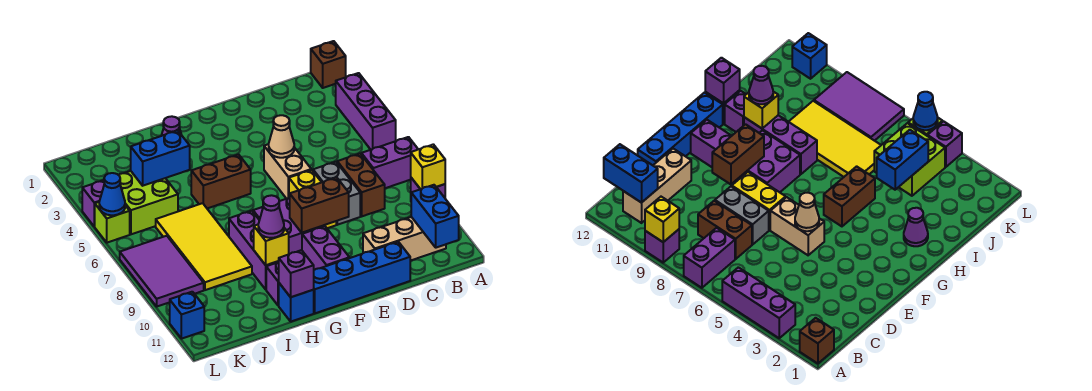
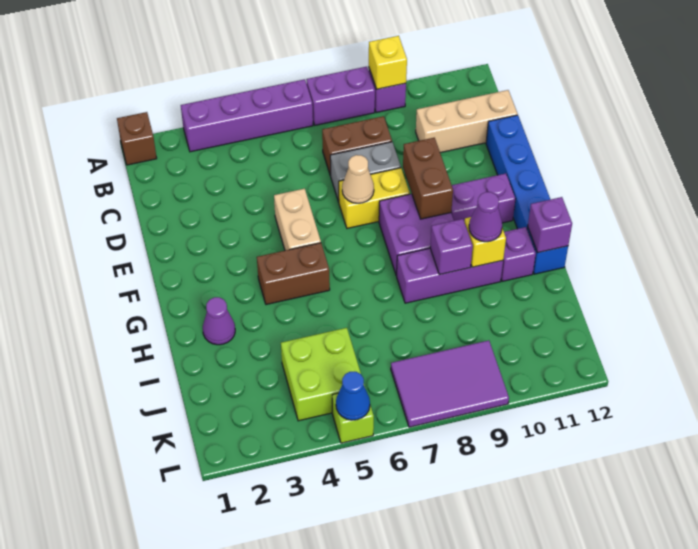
purple brick A3:A5 level 1 -> purple brick A3:A6 level 1
purple brick A7:B7 level 1 -> purple brick A7:A8 level 1
tan brick B11:D11 level 1 -> tan brick C10:C12 level 1
blue brick B11:B12 level 2 -> none
tan brick E5:E6 level 1 -> tan brick E5:F5 level 1
tan cone E5 level 2 -> tan cone E7 level 2
brown brick G5:H5 level 1 -> brown brick G4:G5 level 1
blue brick I4:J4 level 2 -> none
yellow tile I6:J9 level 1 -> none
purple brick L4 level 1 -> purple brick H9 level 2
blue brick L11 level 1 -> none

